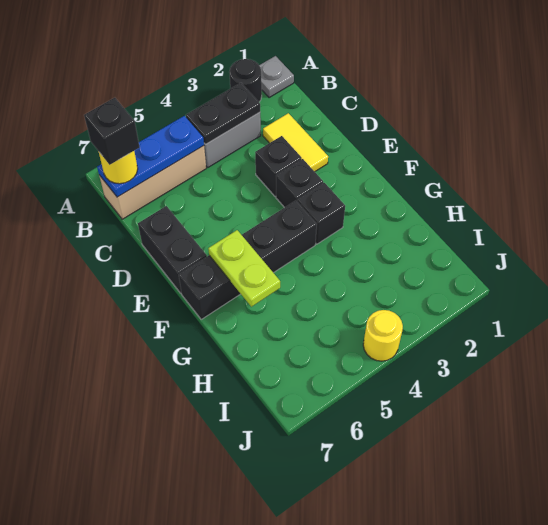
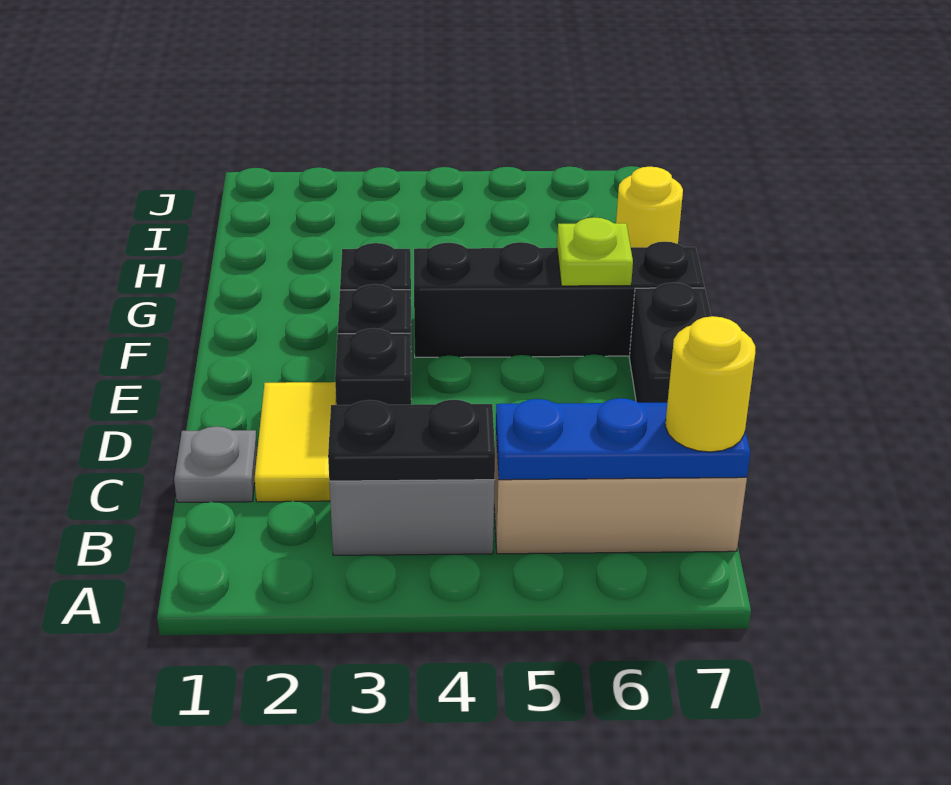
grey plate A1 level 1 -> grey plate C1 level 1
black round brick A2 level 1 -> none
black brick B7 level 4 -> none
lime plate F6:G6 level 2 -> lime plate F6 level 2
yellow round brick J4 level 1 -> yellow round brick H7 level 1

